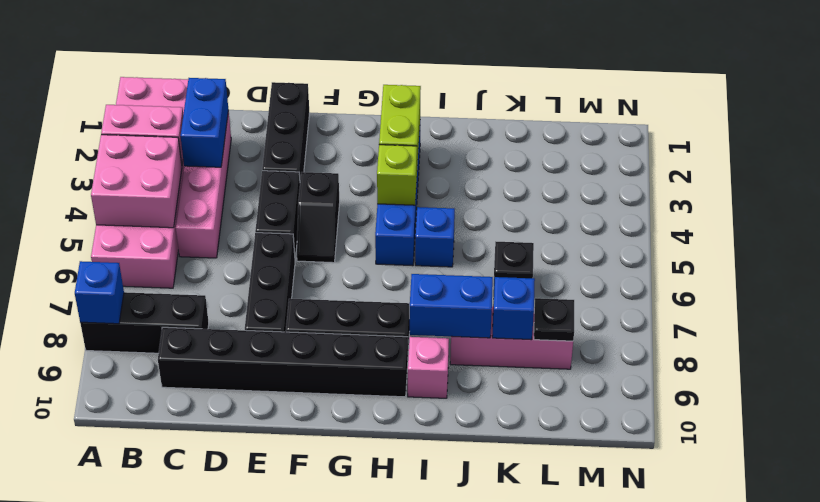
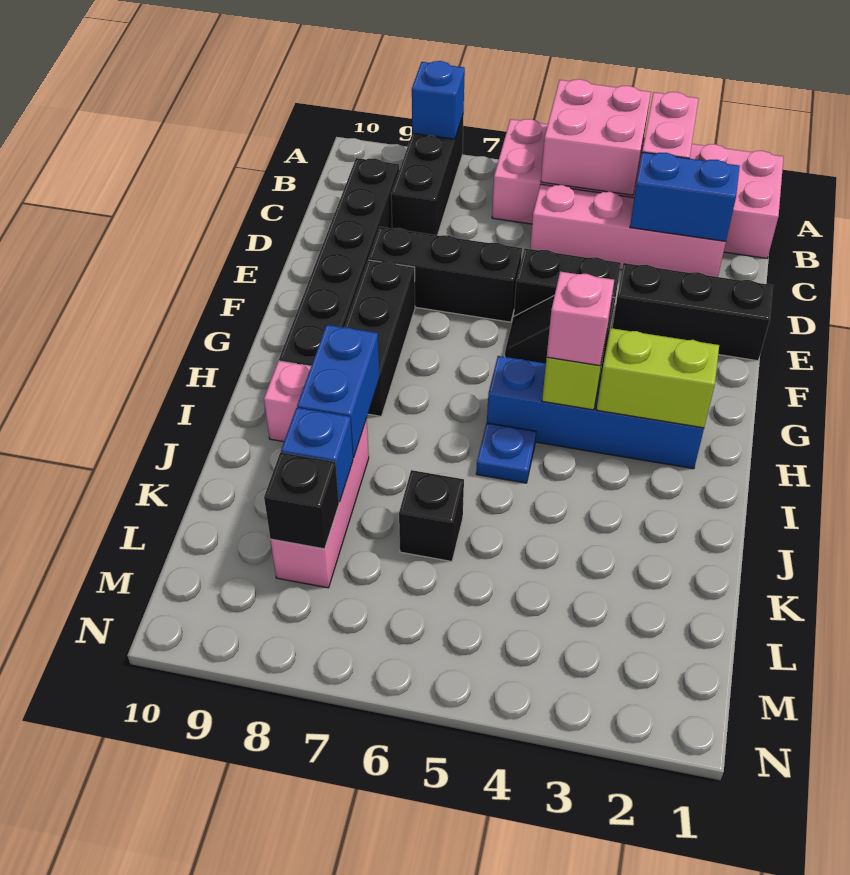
none -> pink brick H4 level 3
blue brick I5 level 1 -> blue plate I5 level 1
black plate L8 level 2 -> black brick L8 level 2

